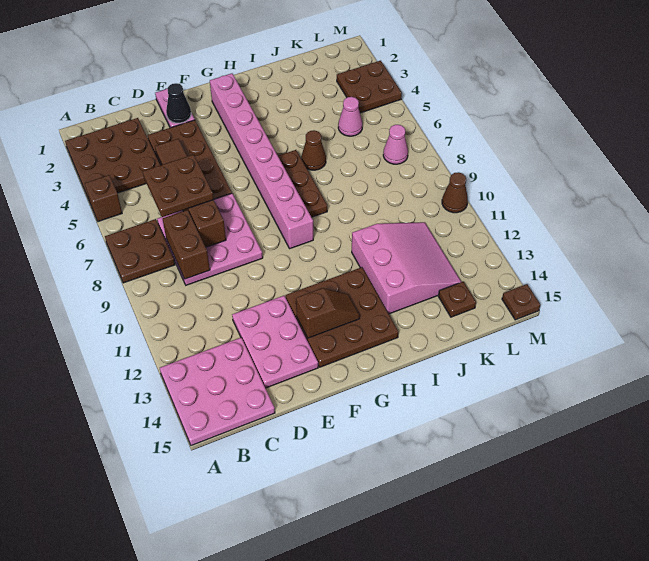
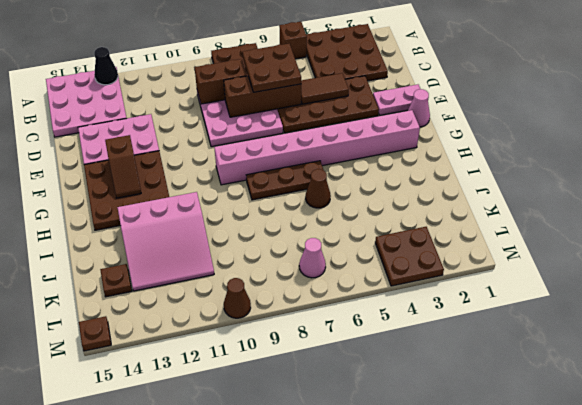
black cone E2 level 2 -> black cone A13 level 2
pink cone K5 level 1 -> pink cone F1 level 1

